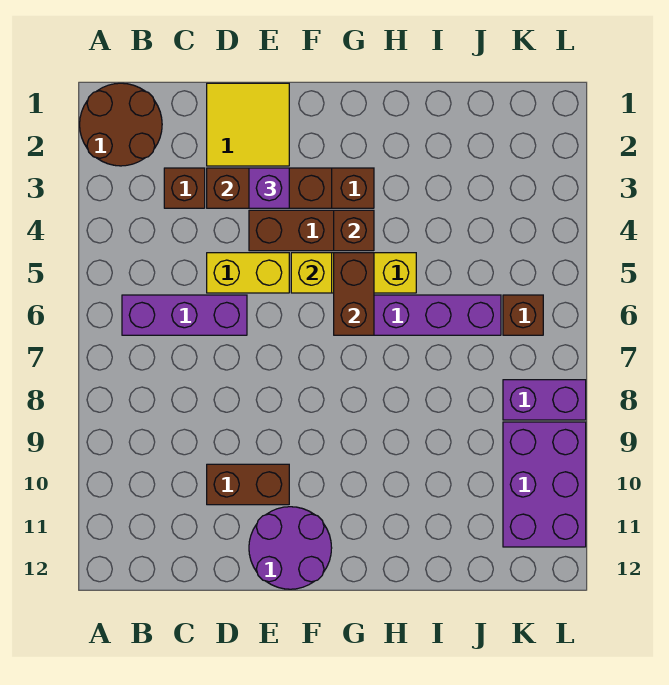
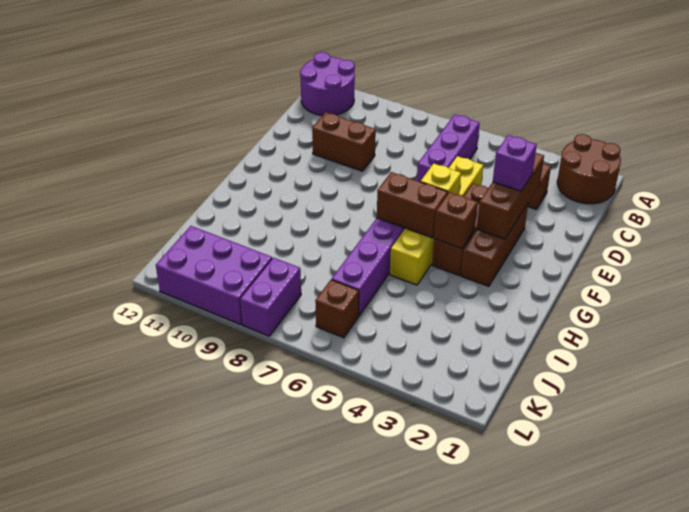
yellow tile D1:E2 level 1 -> none
brown brick D10:E10 level 1 -> brown brick D9:D10 level 1
purple round brick E11:F12 level 1 -> purple round brick A11:B12 level 1

